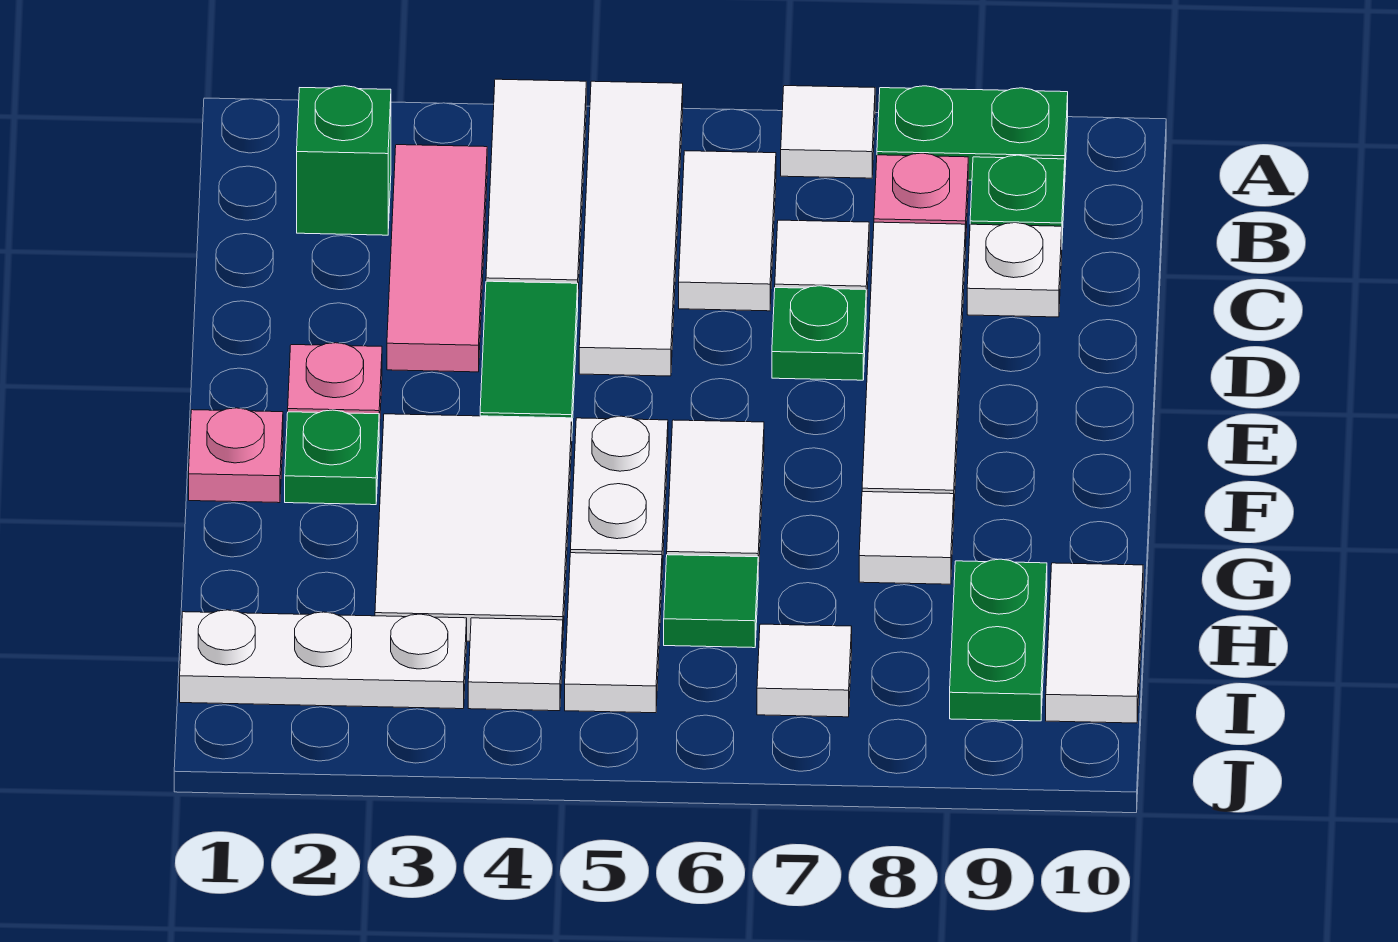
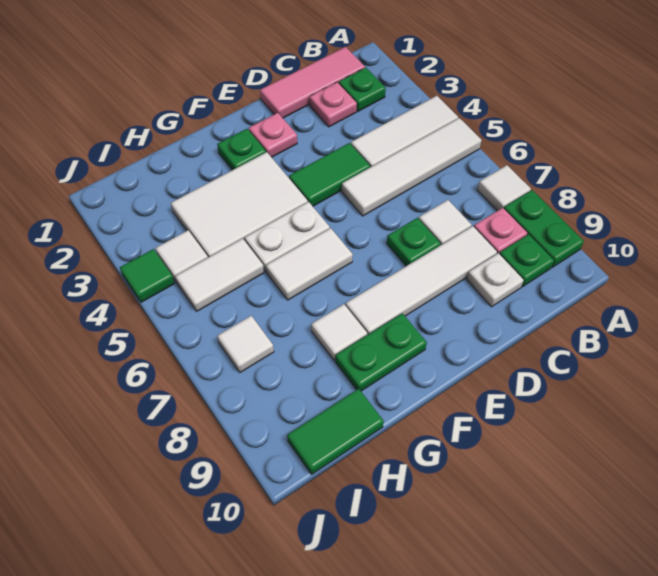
green brick B2 level 1 -> green plate B2 level 1
pink tile B3:D3 level 1 -> pink tile B1:D1 level 1
white tile B6:C6 level 1 -> none
pink plate F1 level 1 -> pink plate C2 level 1
green tile H6 level 1 -> green tile J4 level 1
green plate H9:I9 level 1 -> green plate F9:G9 level 1
white tile H10:I10 level 1 -> green tile H10:I10 level 1
white plate I1:I3 level 1 -> none

